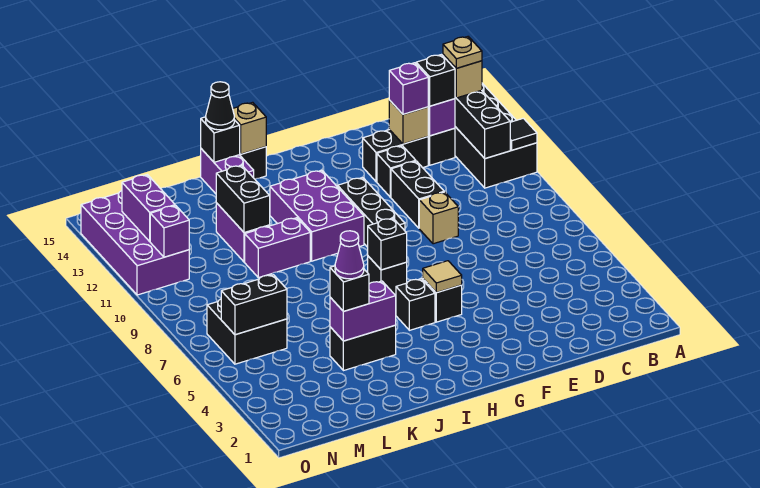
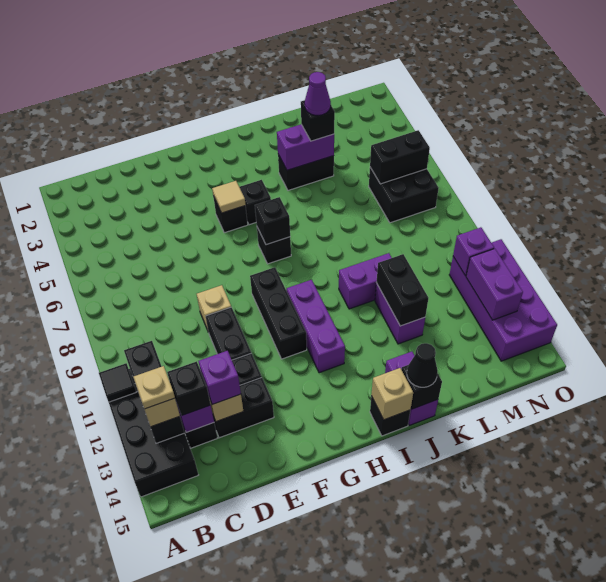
purple brick H10:I12 level 1 -> purple brick H10:H12 level 1

